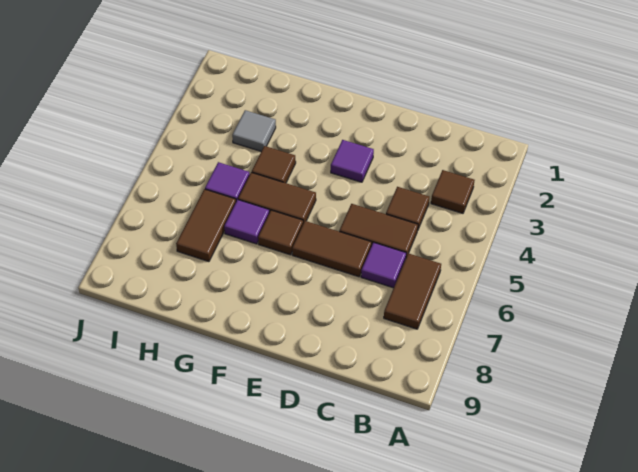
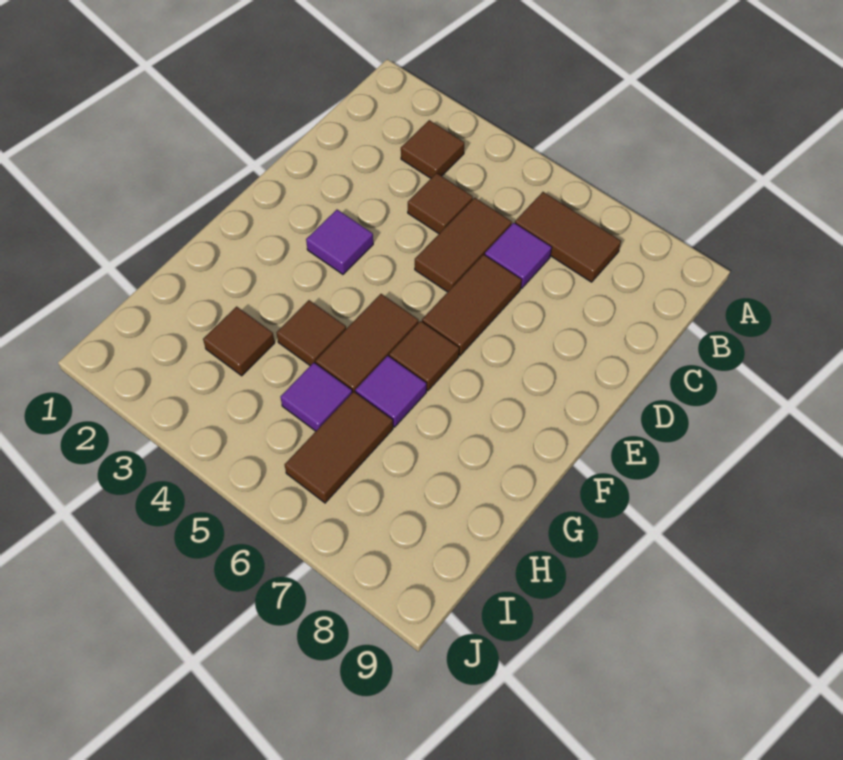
grey tile H3 level 1 -> brown tile H3 level 1
brown tile H6:H7 level 1 -> brown tile H6:I6 level 1

